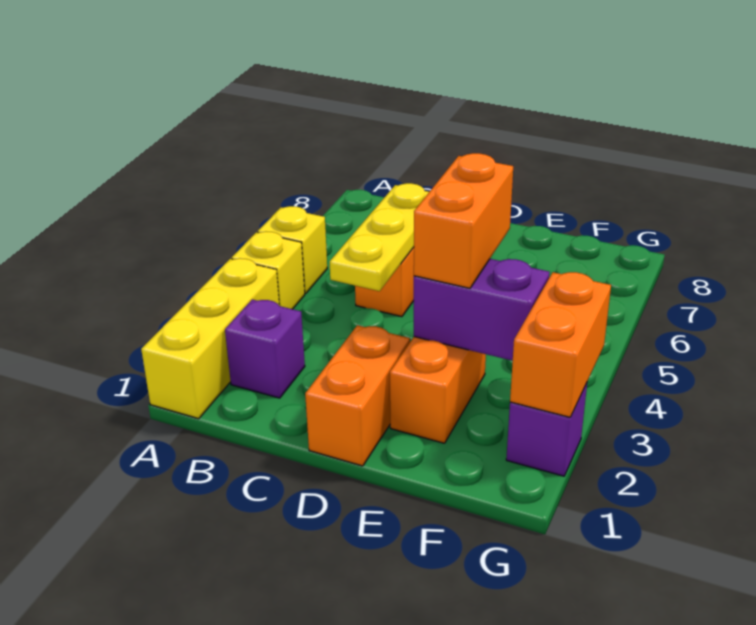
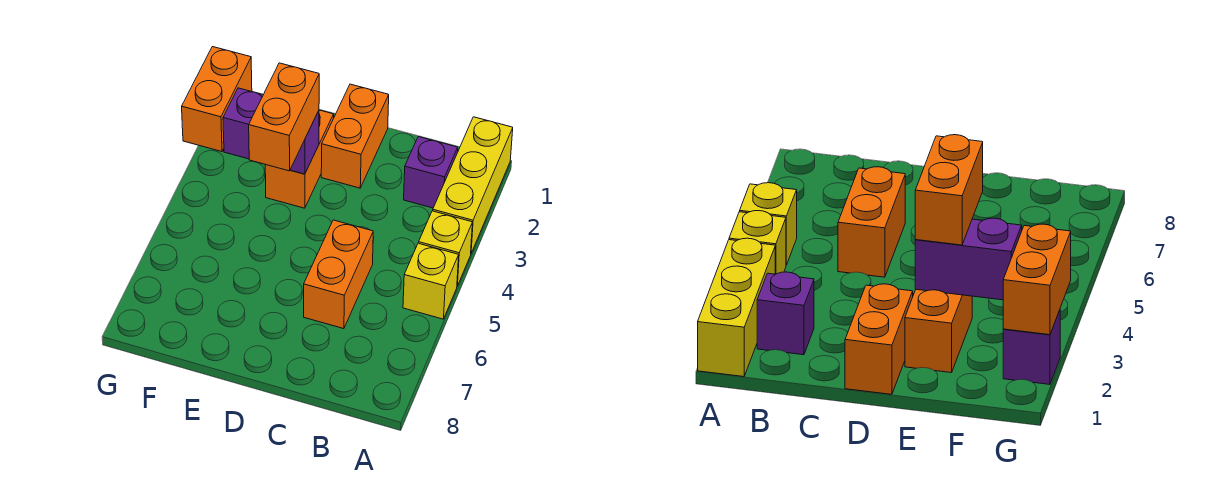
yellow plate C4:C6 level 2 -> none

